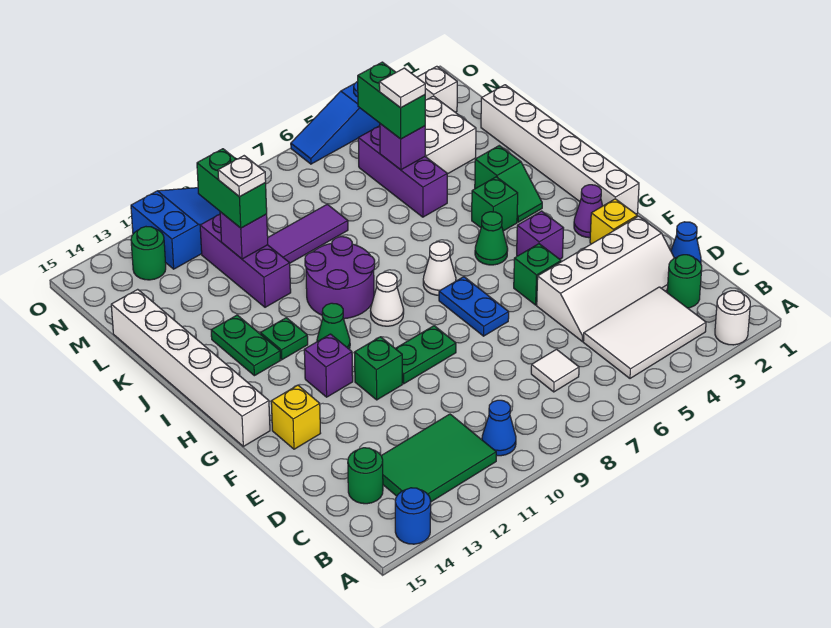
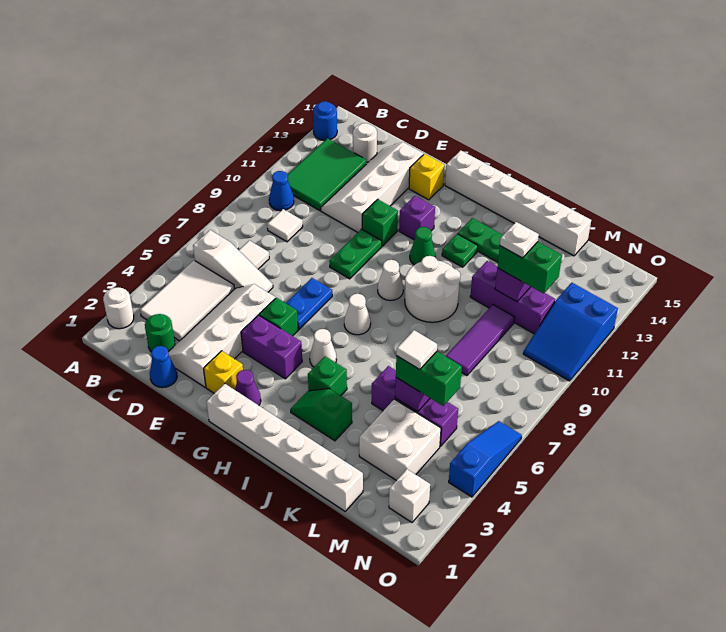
none -> white slope B6:D6 level 1 top B
none -> white tile C9 level 1
green round brick C14 level 1 -> white round brick C14 level 1
none -> white slope D11:E14 level 1 top E
blue plate F7:G7 level 1 -> blue plate F6:F7 level 1
purple brick G4 level 1 -> purple brick F4:G4 level 1
green cone H5 level 1 -> white cone H5 level 1
purple round brick I9:J10 level 1 -> white round brick I9:J10 level 1
green round brick N13 level 1 -> none

